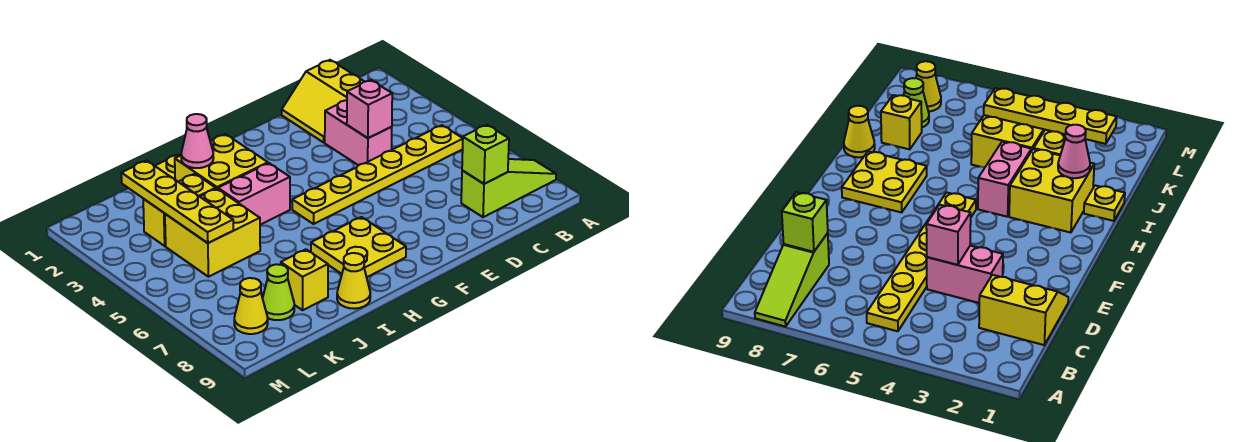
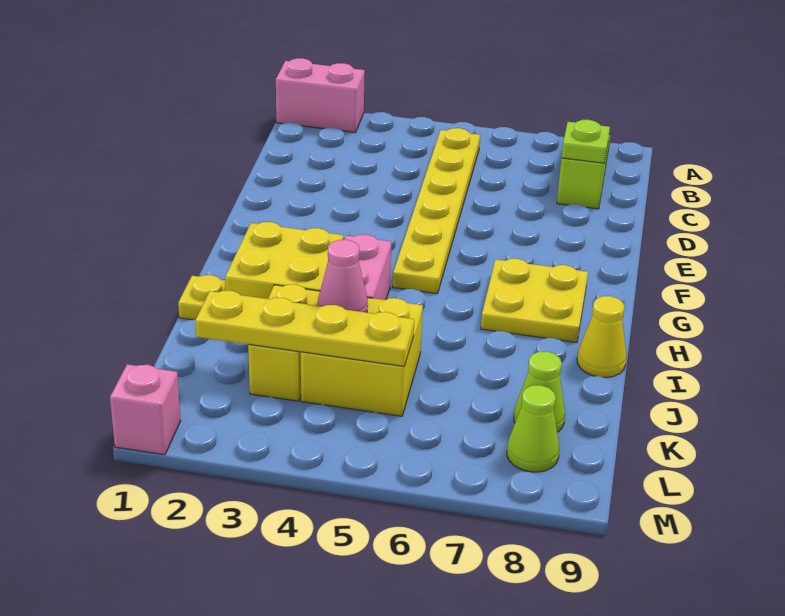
yellow slope C1:D2 level 1 top C -> none
lime brick C8 level 2 -> lime plate C8 level 2
pink brick D3:D4 level 1 -> pink brick A1:A2 level 1
pink brick D4 level 2 -> pink brick M1 level 1
pink cone I2 level 2 -> pink cone J4 level 2
yellow brick J8 level 1 -> none
yellow cone L8 level 1 -> lime cone L8 level 1

